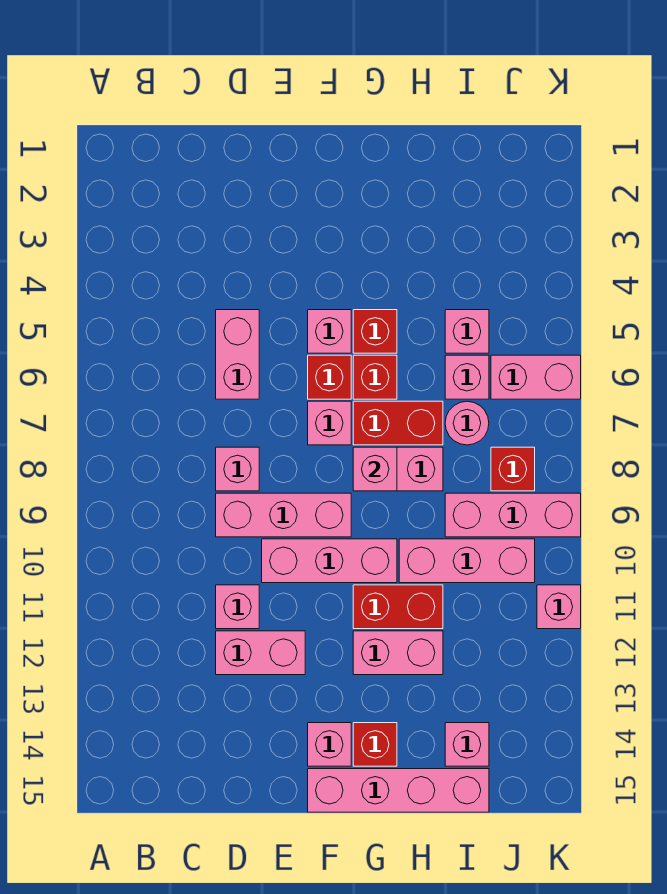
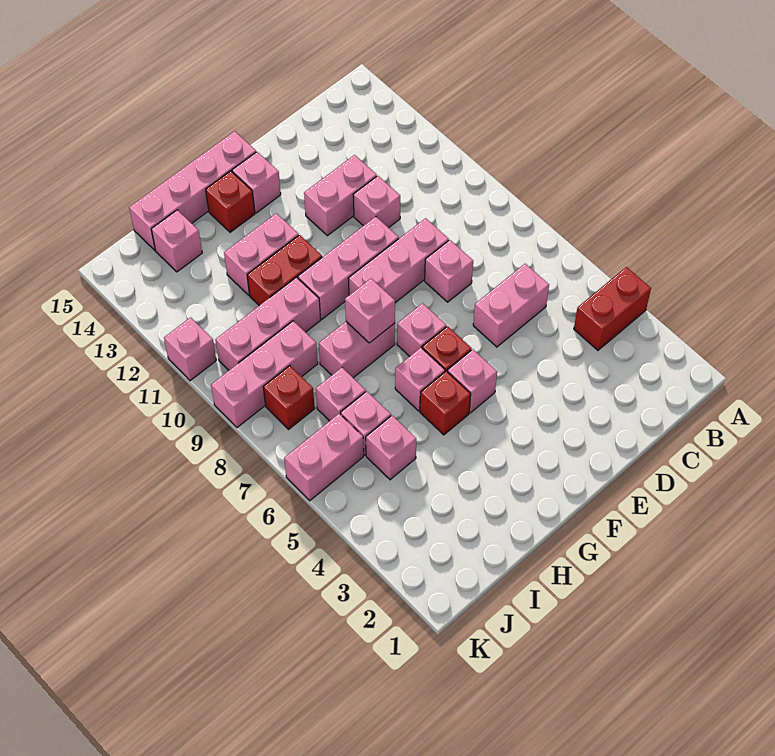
pink brick D5:D6 level 1 -> pink brick C6:D6 level 1
red brick G6 level 1 -> pink brick G6 level 1
red brick G7:H7 level 1 -> red brick A4:B4 level 1
pink round brick I7 level 1 -> pink brick I7 level 1

